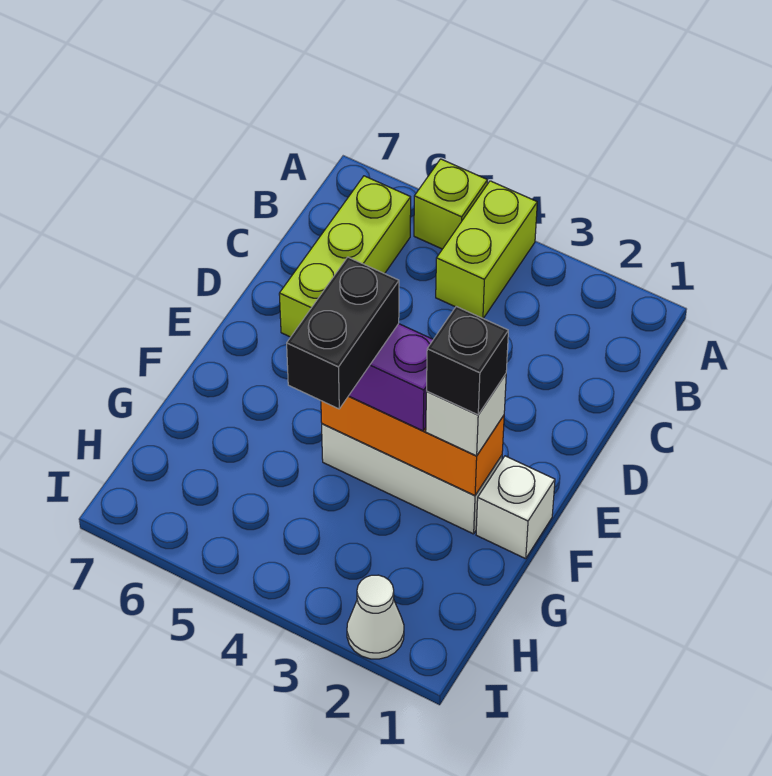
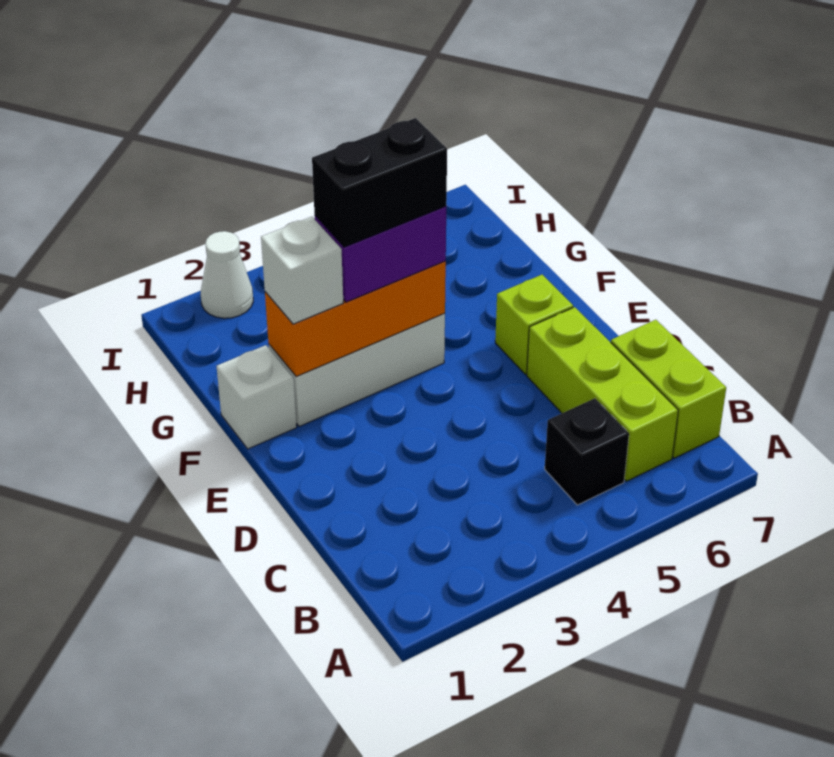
lime brick A4:B4 level 1 -> lime brick B7:C7 level 1
lime brick A5 level 1 -> lime brick E6 level 1
black brick F2 level 4 -> black brick B5 level 1
black brick F4:G4 level 4 -> black brick F3:F4 level 4

